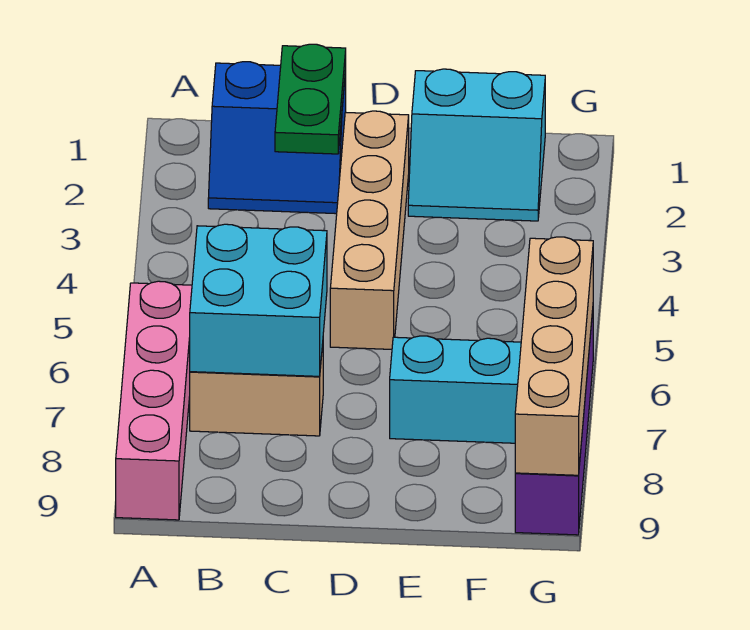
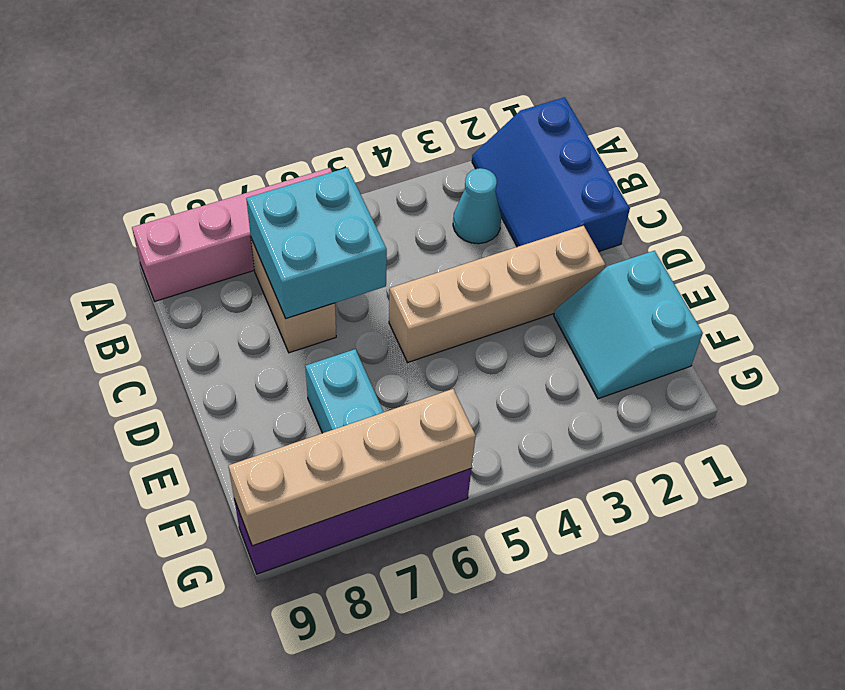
blue slope B1:C2 level 1 top 1 -> blue slope A1:C2 level 1 top 1
none -> cyan cone B3 level 1
green plate C1:C2 level 2 -> none

